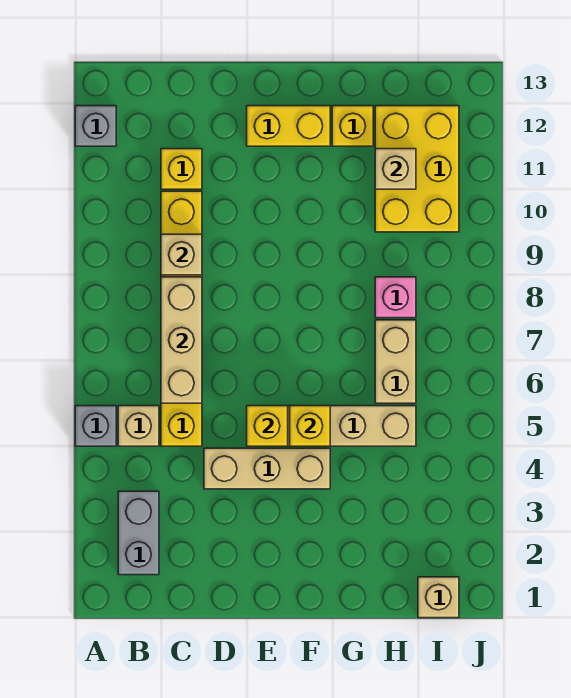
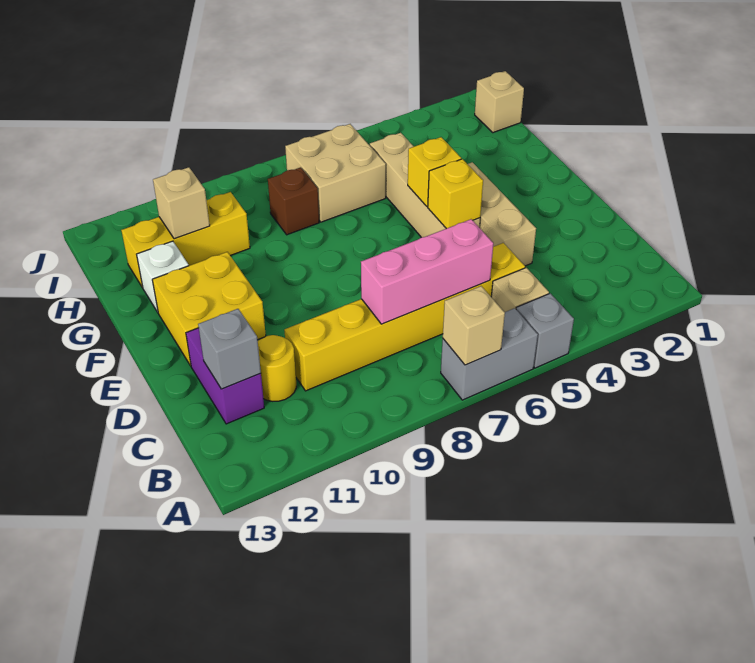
grey brick A12 level 1 -> grey brick C12 level 2
grey brick B2:B3 level 1 -> grey brick A6:A7 level 1
tan brick C6:C8 level 2 -> pink brick C6:C8 level 2
tan brick C9 level 2 -> tan brick A7 level 2
yellow brick C11 level 1 -> yellow round brick C11 level 1
none -> purple brick C12:D12 level 1
yellow brick E12:F12 level 1 -> yellow brick E11:F12 level 1
yellow brick G12 level 1 -> white brick G12 level 1
tan brick H6:H7 level 1 -> tan brick H6:I7 level 1
pink brick H8 level 1 -> brown brick H8 level 1
yellow brick H10:I12 level 1 -> yellow brick H10:H12 level 1

